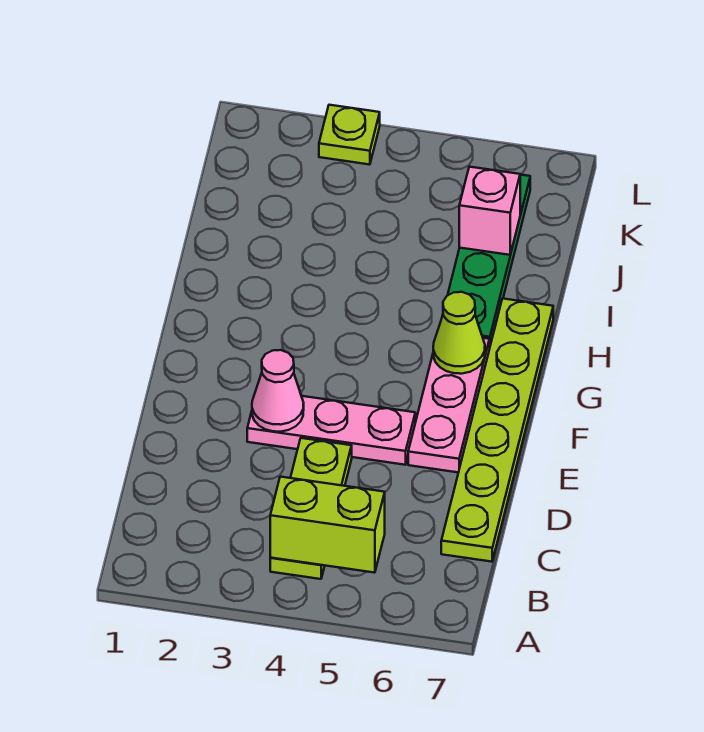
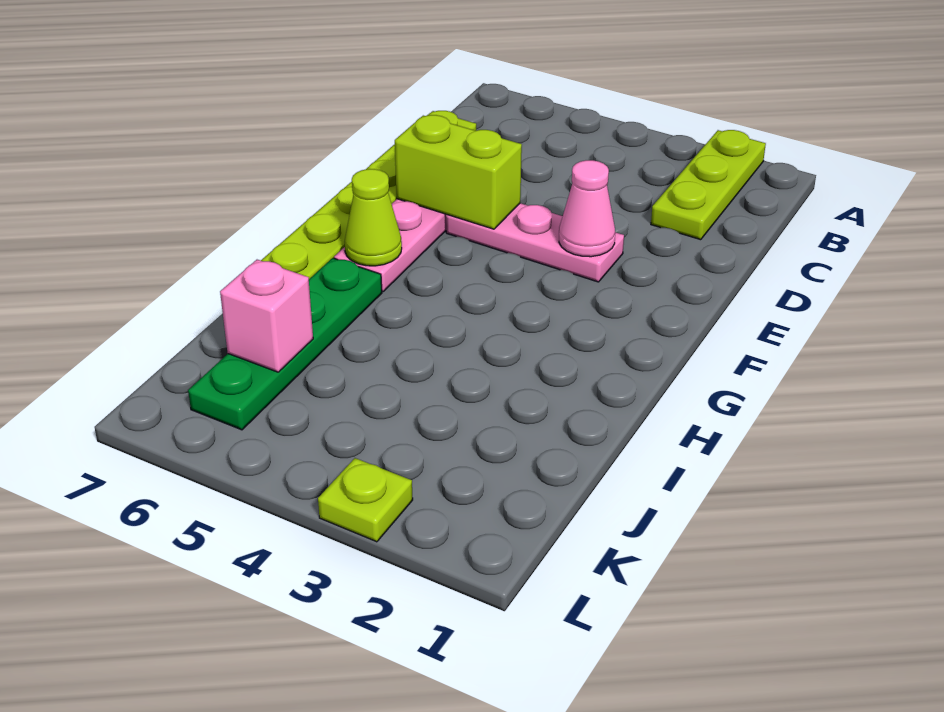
lime plate B4:D4 level 1 -> lime plate A2:C2 level 1
lime brick B4:B5 level 2 -> lime brick E5:E6 level 2

